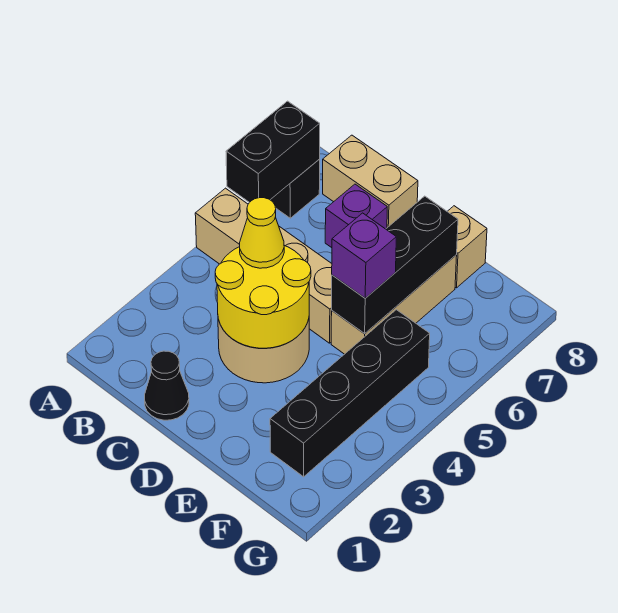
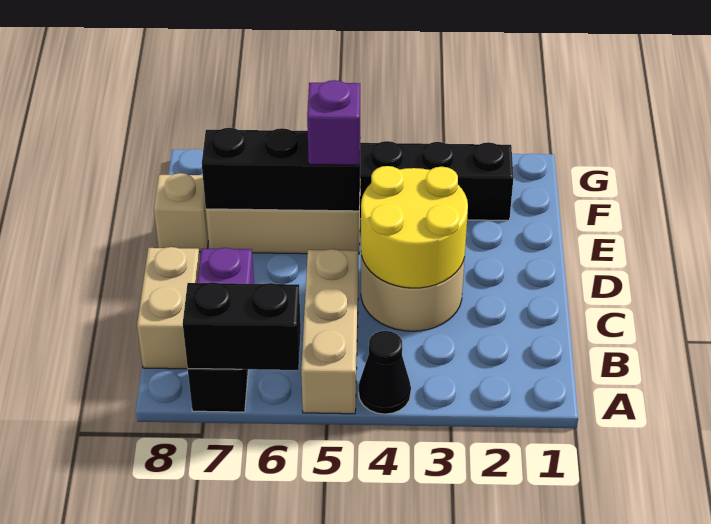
tan brick A5:D5 level 1 -> tan brick A5:C5 level 1
black cone C1 level 1 -> black cone A4 level 1
yellow cone C4 level 3 -> none

